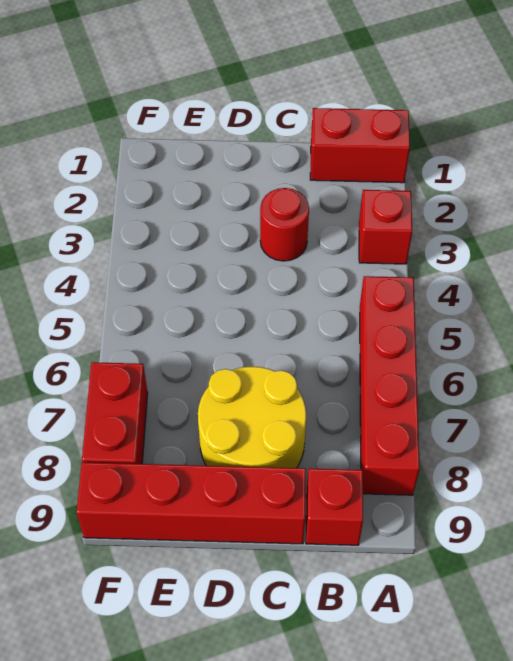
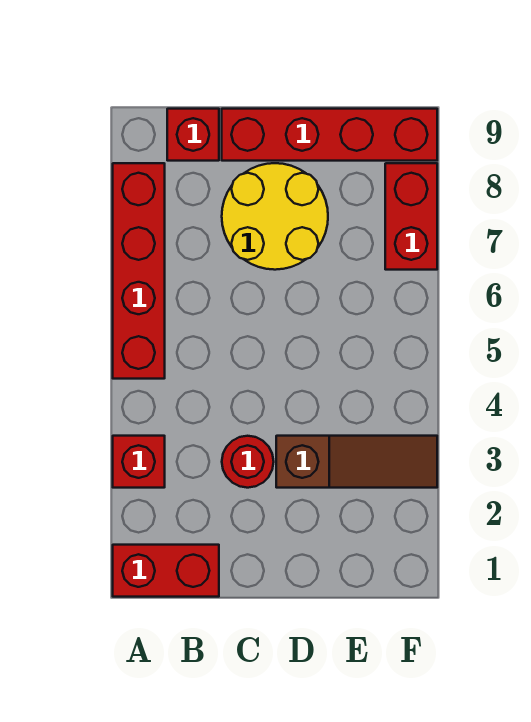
none -> brown slope D3:F3 level 1 top D

